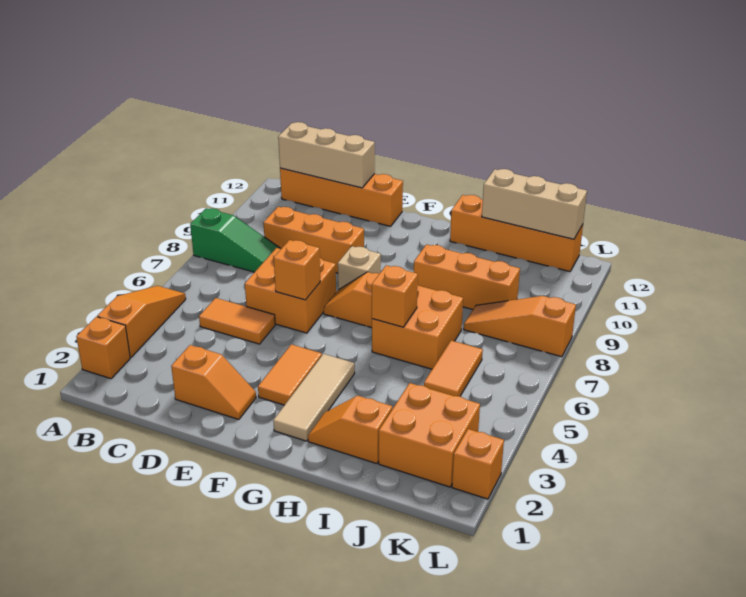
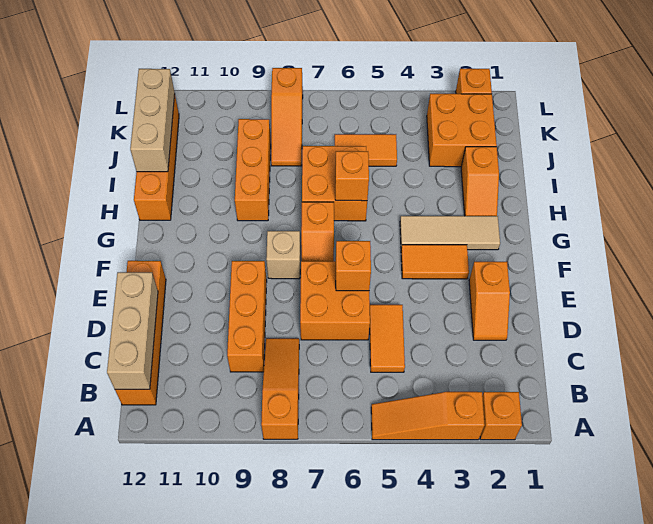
green slope A8:C8 level 1 top A -> orange slope A8:C8 level 1 top A
orange slope D2:E2 level 1 top D -> orange slope D2:E2 level 1 top E

